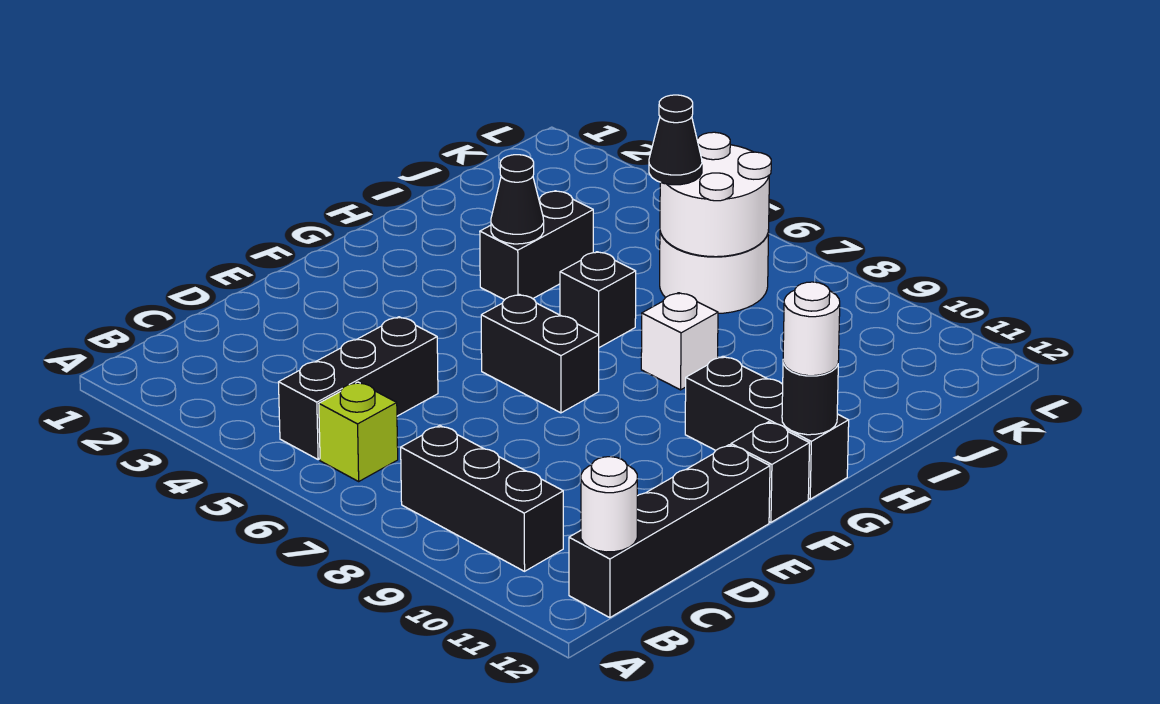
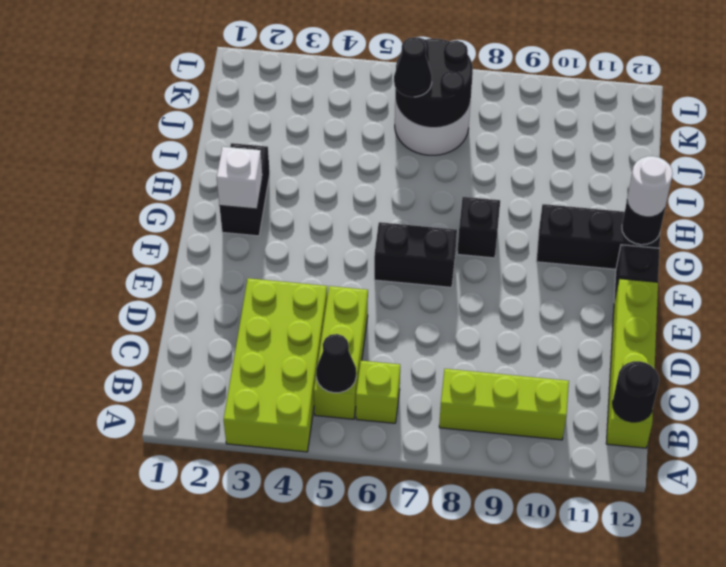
none -> lime brick A3:D4 level 1
black brick B5:D5 level 1 -> lime brick B5:D5 level 1
black brick B8:B10 level 1 -> lime brick B8:B10 level 1
black brick B12:E12 level 1 -> lime brick B12:E12 level 1
white round brick B12 level 2 -> black round brick B12 level 2
black brick H4:I4 level 1 -> black brick G2:H2 level 1
black cone H4 level 2 -> black cone B5 level 2
black brick H6 level 1 -> black brick G8 level 1
white brick H8 level 1 -> white brick G2 level 2
white round brick J6:K7 level 2 -> black round brick J6:K7 level 2

